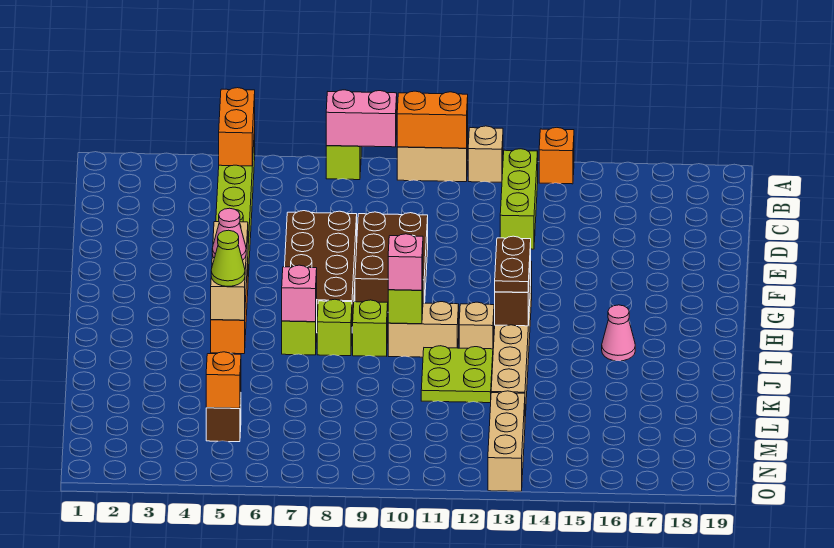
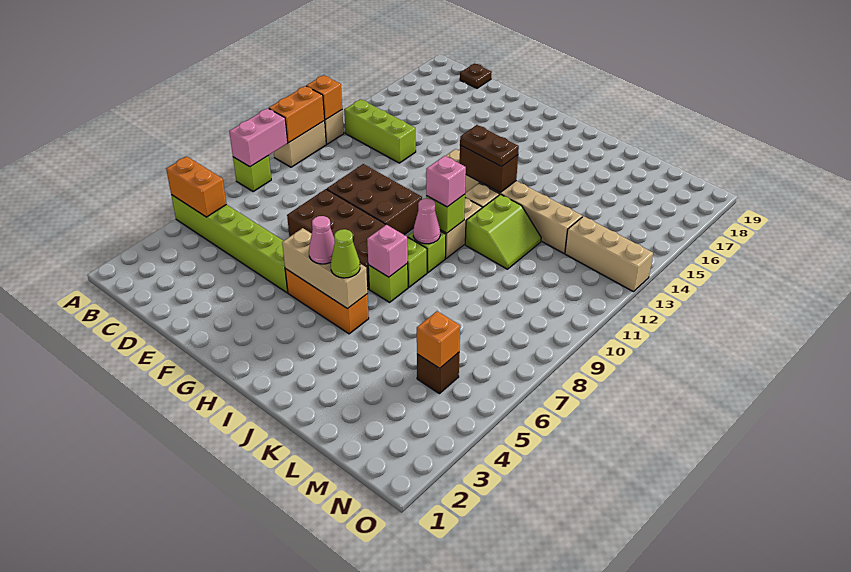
orange brick A14 level 1 -> orange brick A12 level 2
none -> brown plate C19 level 1
pink cone I16 level 1 -> pink cone I9 level 2
lime plate J11:K12 level 1 -> lime slope J11:K12 level 1 top J

